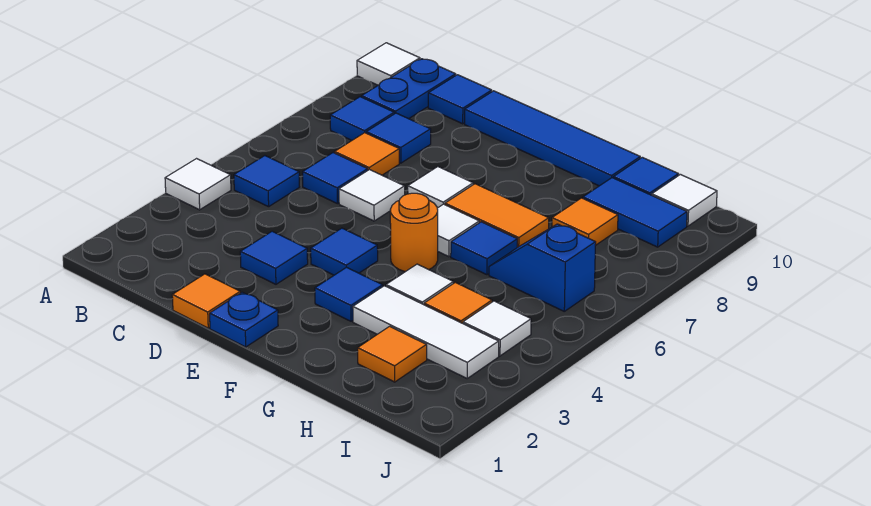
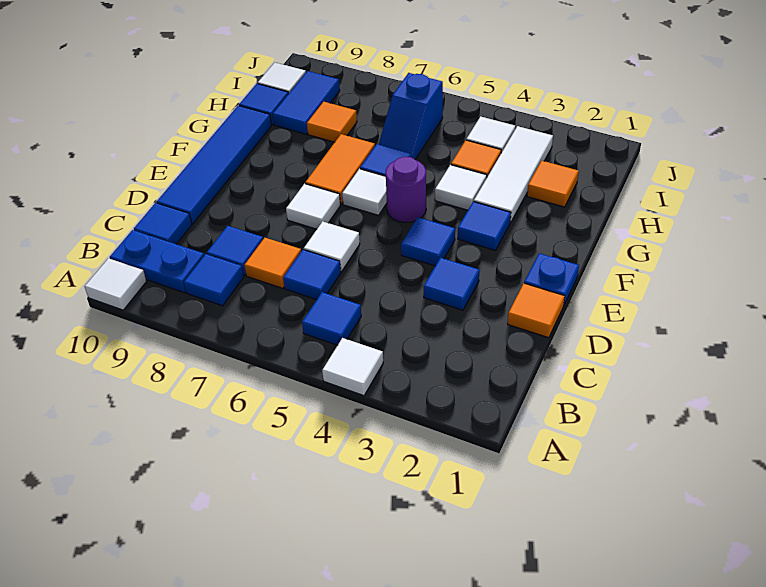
orange round brick F5 level 1 -> purple round brick F5 level 1

